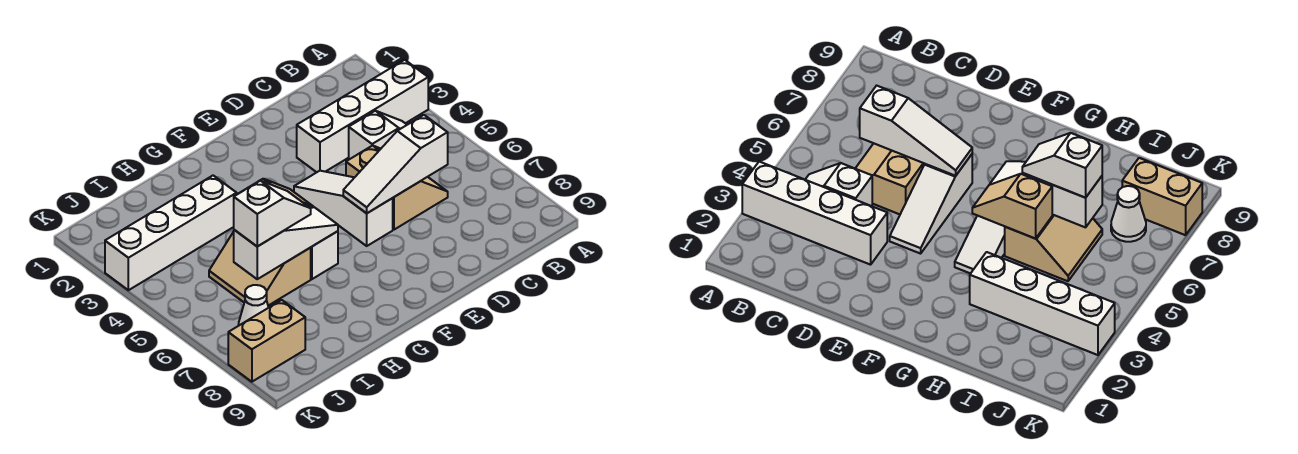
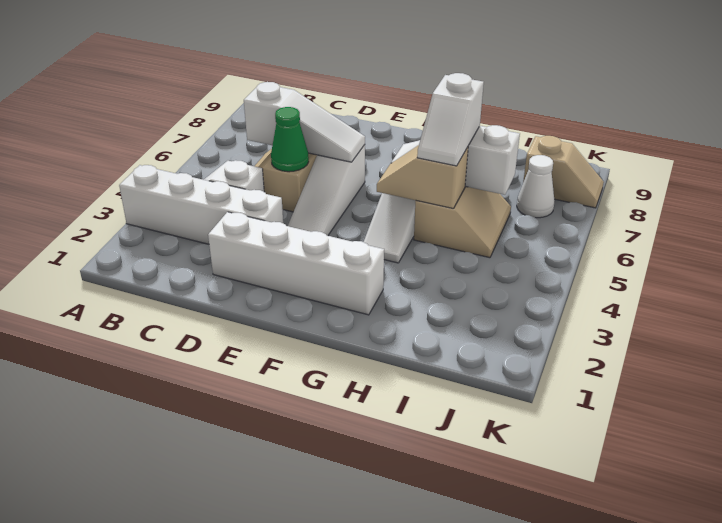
none -> green cone D5 level 2
white brick H3:K3 level 1 -> white brick D2:G2 level 1
white slope H6:I6 level 3 top I -> white slope H5:H6 level 3 top 6
tan brick J8:K8 level 1 -> tan slope J8:K8 level 1 top J

